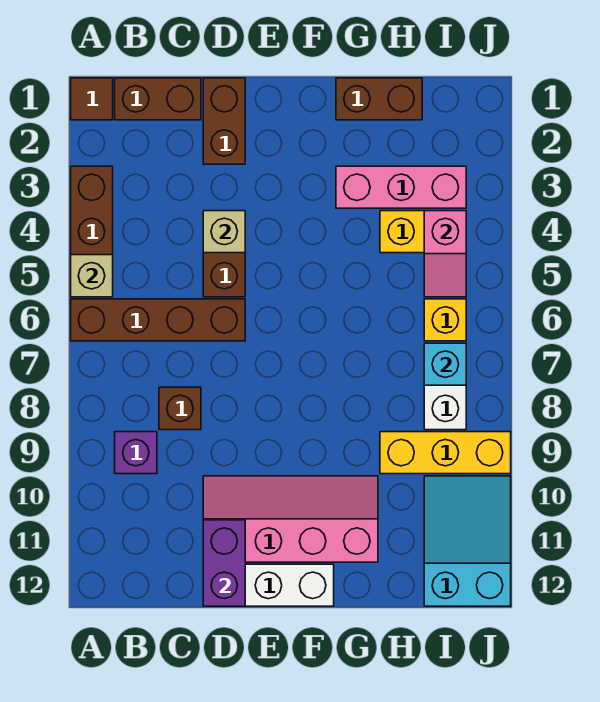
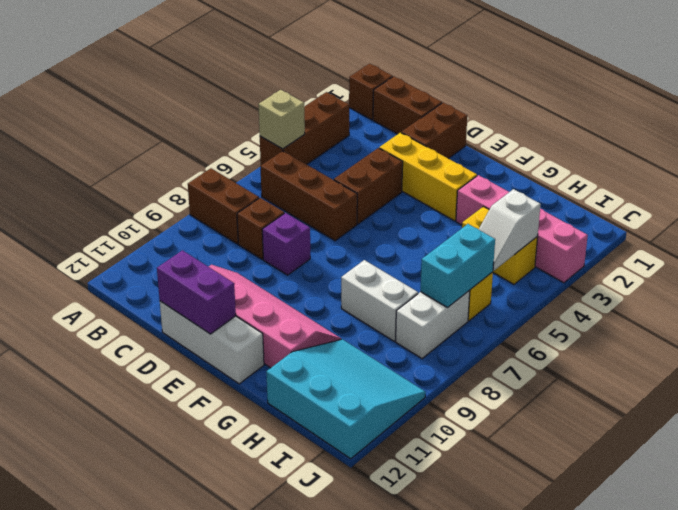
brown tile A1 level 1 -> brown brick A1 level 1
brown brick A6:D6 level 1 -> brown brick B6:D6 level 1
purple brick B9 level 1 -> purple brick D8 level 1
tan brick D4 level 2 -> none
purple brick D11:D12 level 2 -> purple brick D12:E12 level 2
brown brick G1:H1 level 1 -> brown brick A8:B8 level 1
pink brick G3:I3 level 1 -> pink brick G3:J3 level 1
none -> white brick G8:H8 level 1
yellow brick H9:J9 level 1 -> yellow brick D3:F3 level 1
pink slope I4:I5 level 2 top 4 -> white slope I4:I5 level 2 top 4
cyan brick I7 level 2 -> cyan brick I6:I7 level 2
cyan slope I10:J12 level 1 top 12 -> cyan slope H10:J12 level 1 top 12

